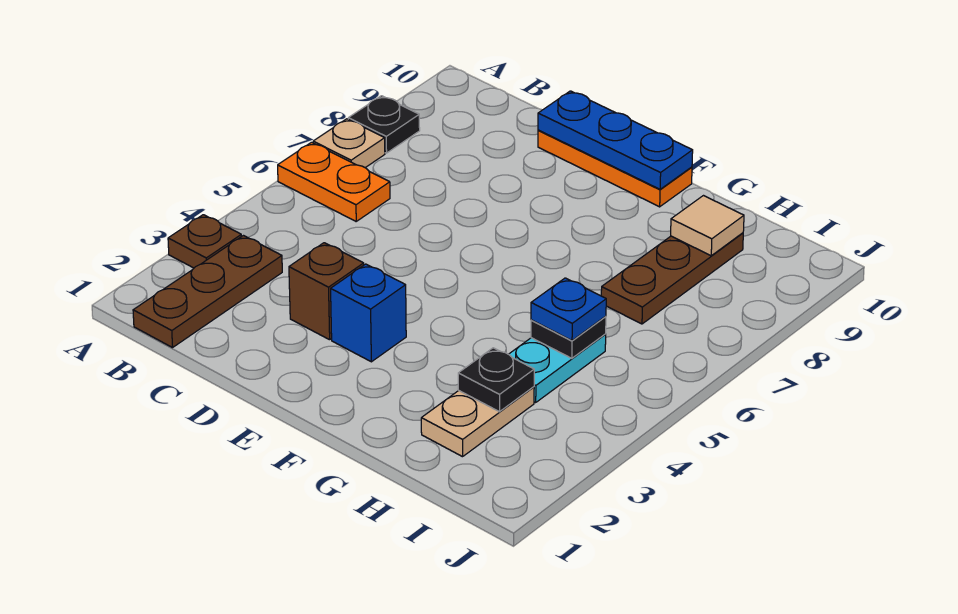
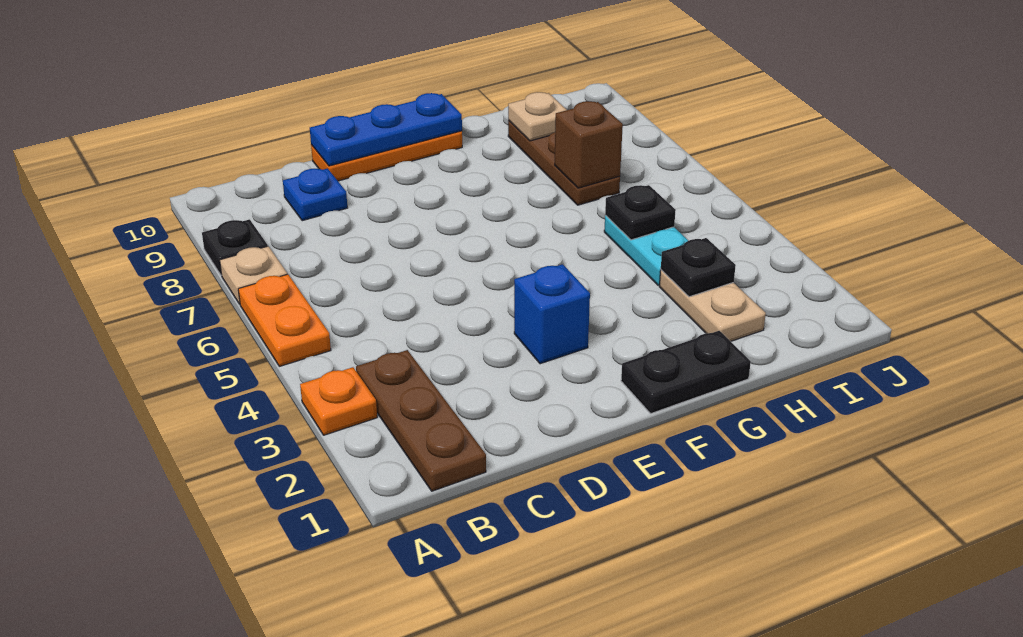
brown plate A3 level 1 -> orange plate A3 level 1
orange plate A6:B6 level 1 -> orange plate A5:A6 level 1
brown brick D3 level 1 -> brown brick H7 level 2
none -> black plate F1:G1 level 1
blue plate H5 level 3 -> blue plate C9 level 1
tan tile H9 level 2 -> tan plate H9 level 2

